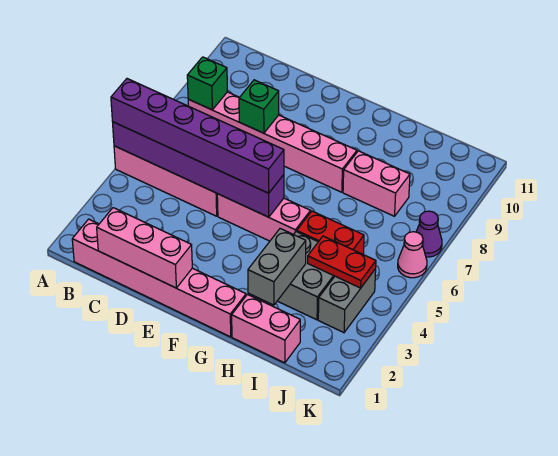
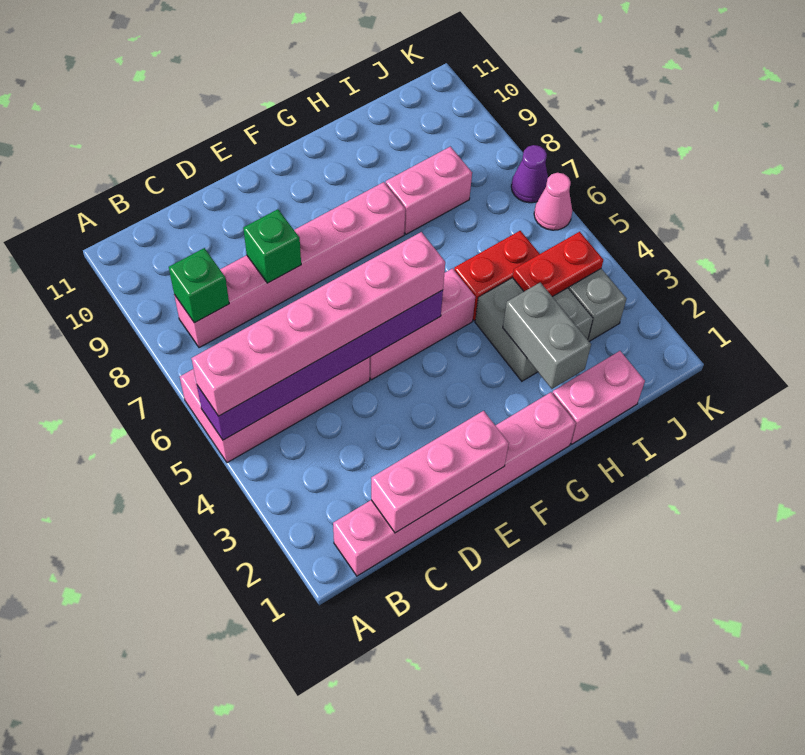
purple brick A5:F5 level 3 -> pink brick A5:F5 level 3

